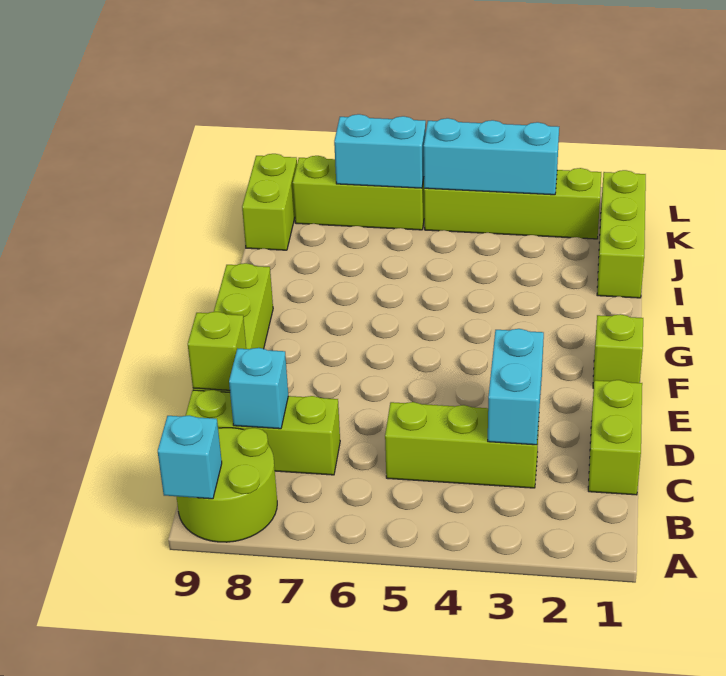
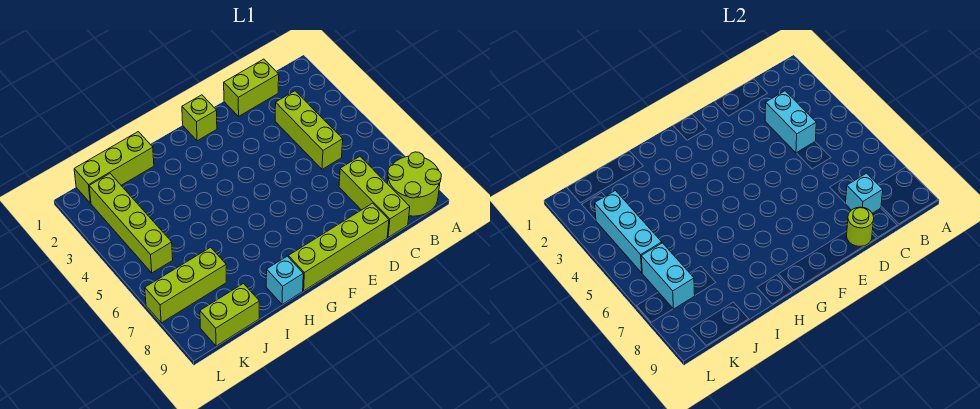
cyan brick A9 level 2 -> cyan brick H9 level 1
cyan brick C3:D3 level 2 -> cyan brick C3:C4 level 2
lime brick D9 level 2 -> lime round brick D9 level 2
lime brick K6:K8 level 1 -> lime brick J7:L7 level 1

